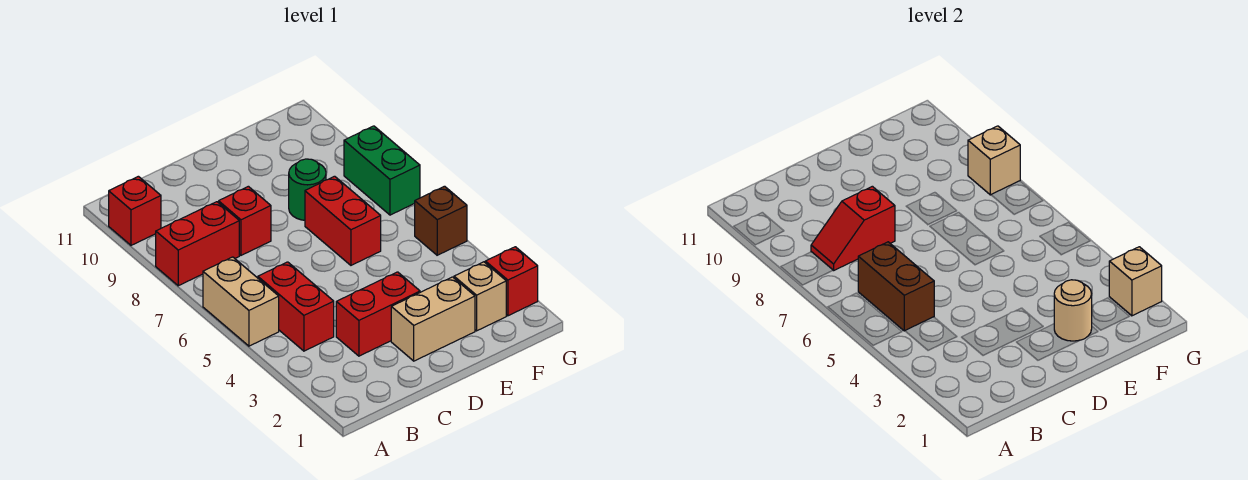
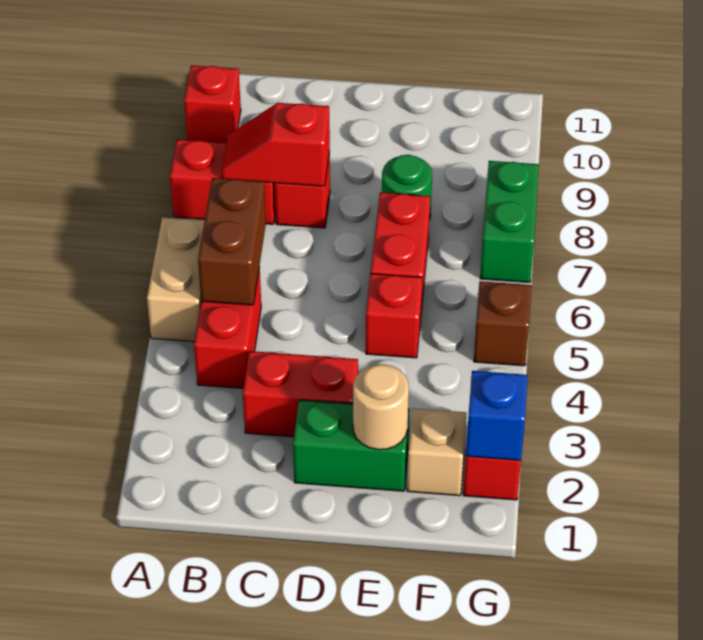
tan brick D2:E2 level 1 -> green brick D2:E2 level 1
none -> red brick E5 level 1
tan brick G2 level 2 -> blue brick G2 level 2
tan brick G8 level 2 -> none

